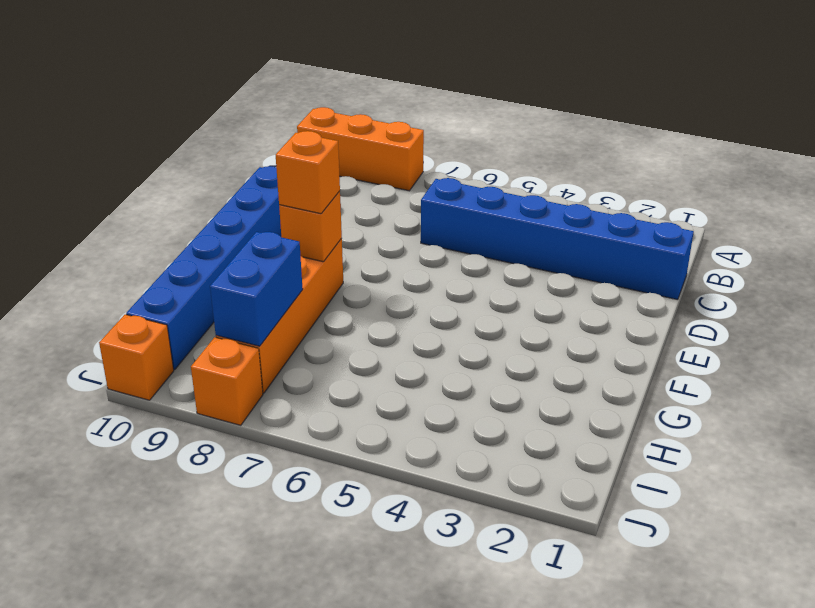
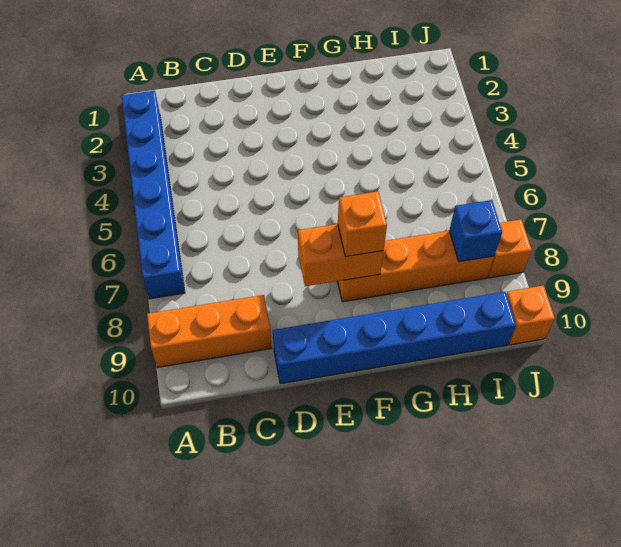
orange brick A8:A10 level 1 -> orange brick A9:C9 level 1
blue brick C1:C6 level 1 -> blue brick A2:A7 level 1
orange brick F8 level 2 -> orange brick E8:F8 level 2
blue brick H8:I8 level 2 -> blue brick I8 level 2

